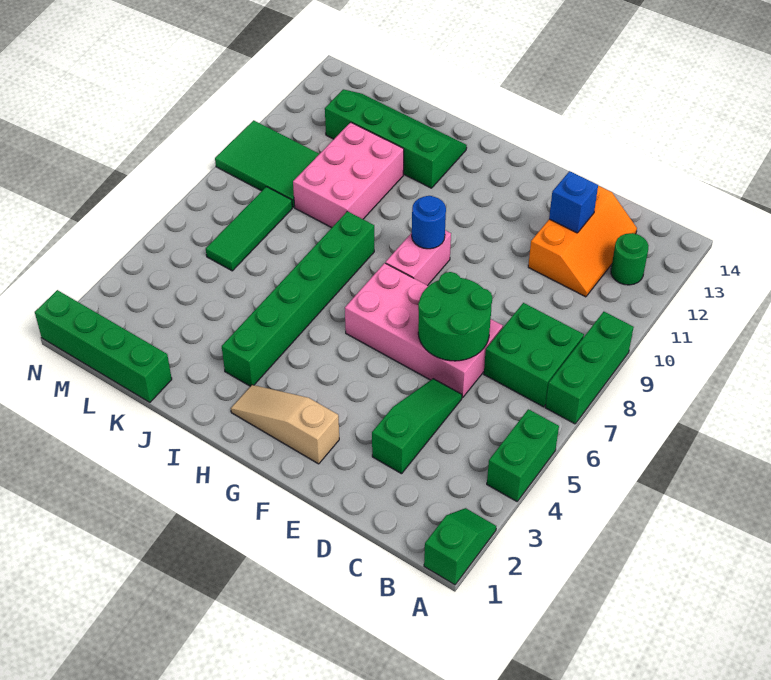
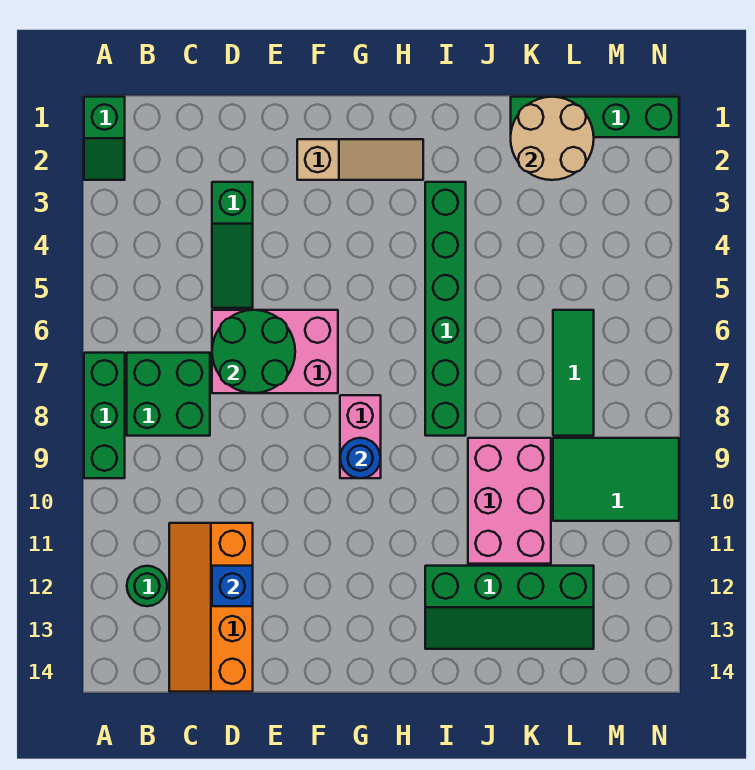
green brick A4:A5 level 1 -> none
orange slope C11:D13 level 1 top D -> orange slope C11:D14 level 1 top D
pink brick D6:G7 level 1 -> pink brick D6:F7 level 1
none -> tan round brick K1:L2 level 2

